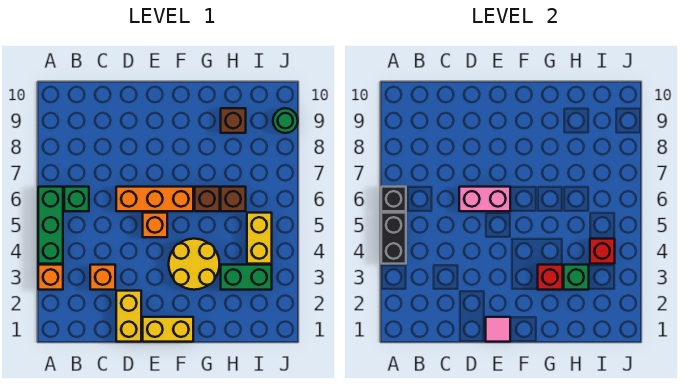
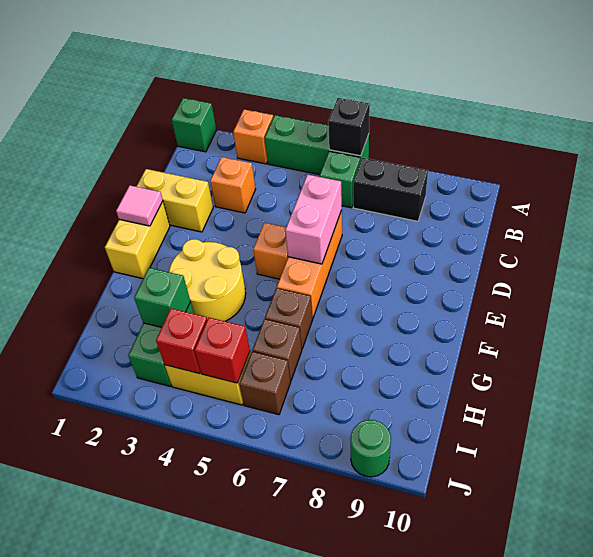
none -> green brick A1 level 1
black brick A4:A5 level 2 -> black brick B7:B8 level 1
red brick G3 level 2 -> red brick I5 level 2
brown brick H9 level 1 -> brown brick I6 level 1

